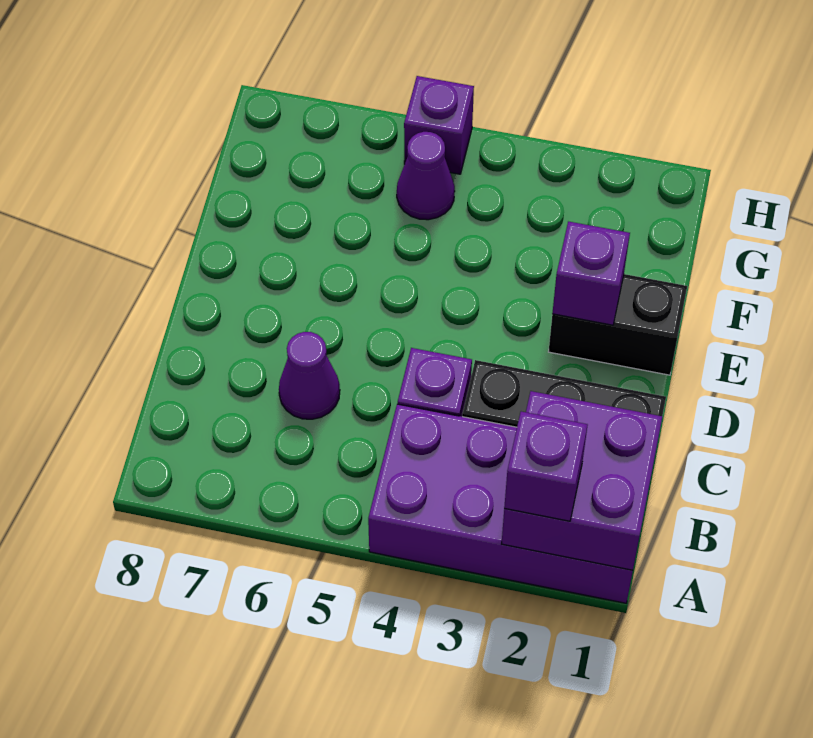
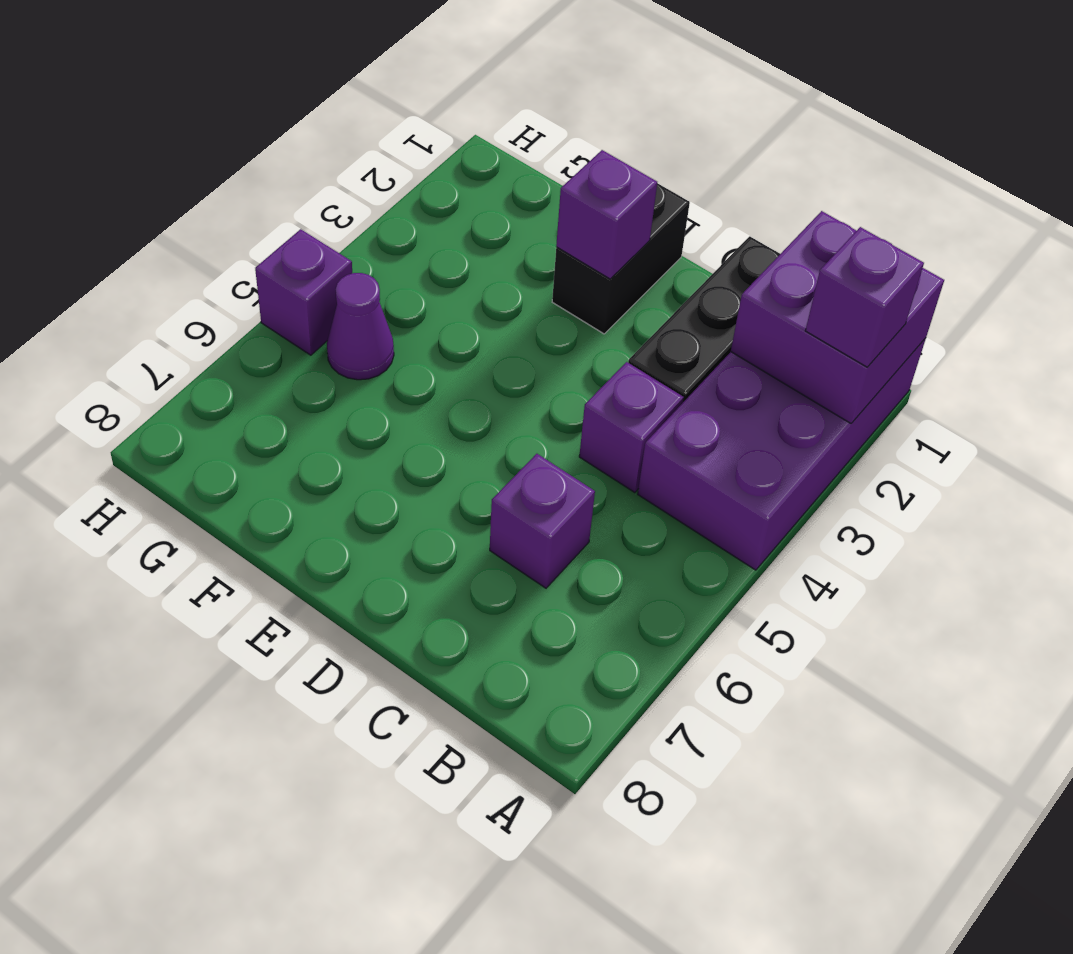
purple cone C6 level 1 -> purple brick C6 level 1

